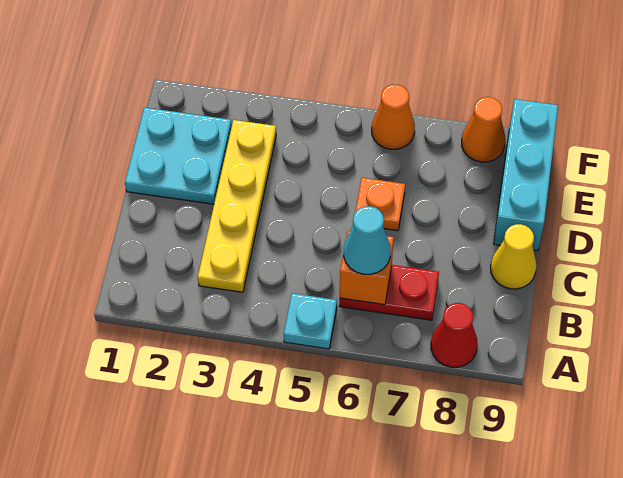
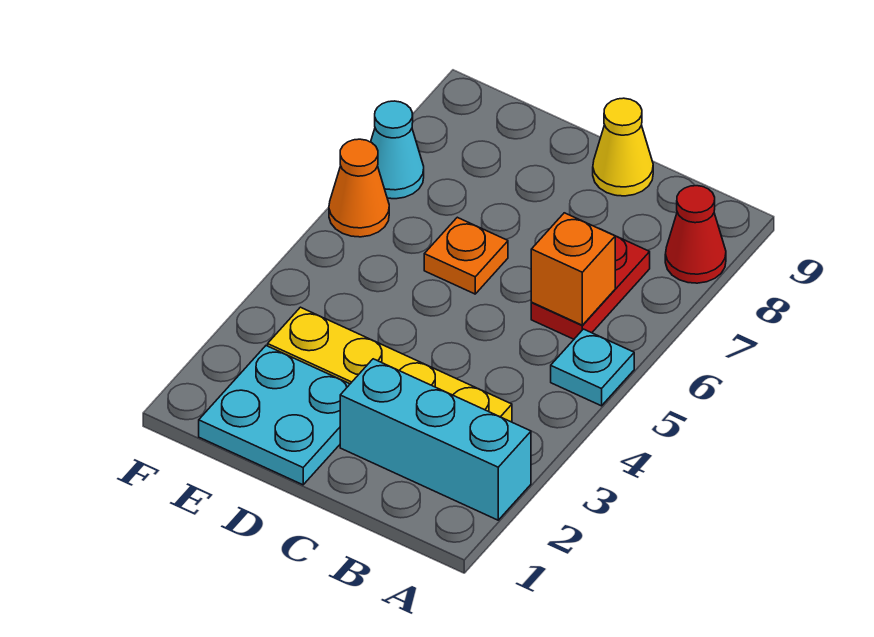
cyan cone B6 level 3 -> cyan cone F7 level 1
cyan brick D9:F9 level 1 -> cyan brick A2:C2 level 1
orange cone F8 level 1 -> none

